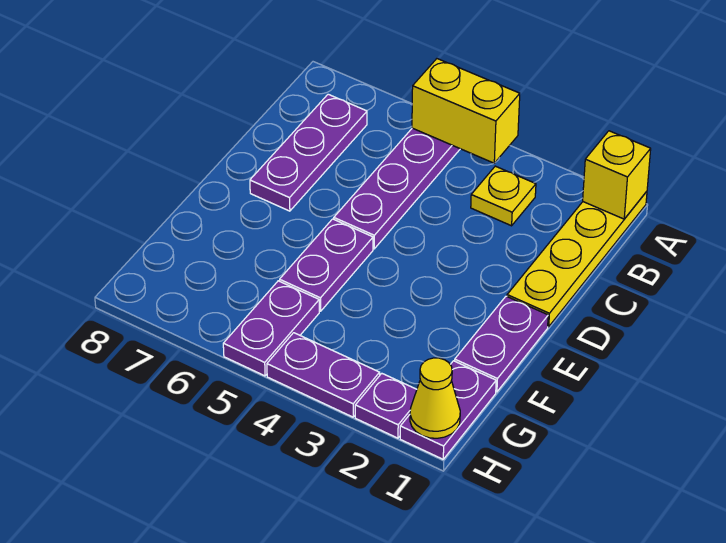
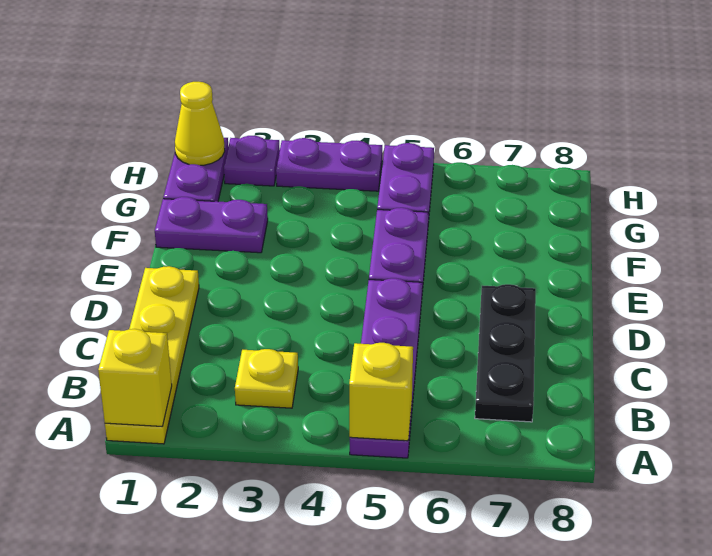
yellow brick A4:A5 level 2 -> yellow brick A5 level 2
purple plate B7:D7 level 1 -> black plate B7:D7 level 1
purple plate E1:F1 level 1 -> purple plate F1:F2 level 1

